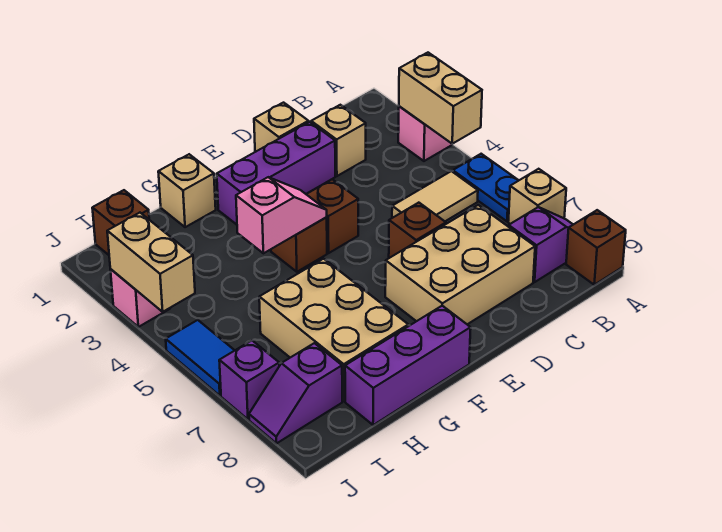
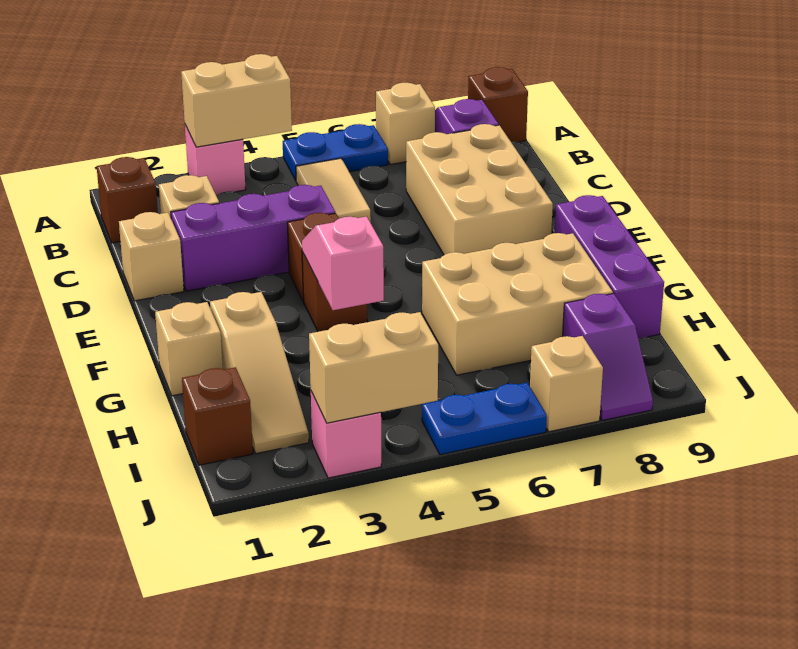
purple brick D2:F2 level 1 -> purple brick D2:D4 level 1
brown brick D6 level 1 -> brown brick B1 level 1
none -> tan slope G2:I2 level 1 top G
blue tile J5:J6 level 1 -> blue plate J5:J6 level 1
purple brick J7 level 1 -> tan brick J7 level 1

